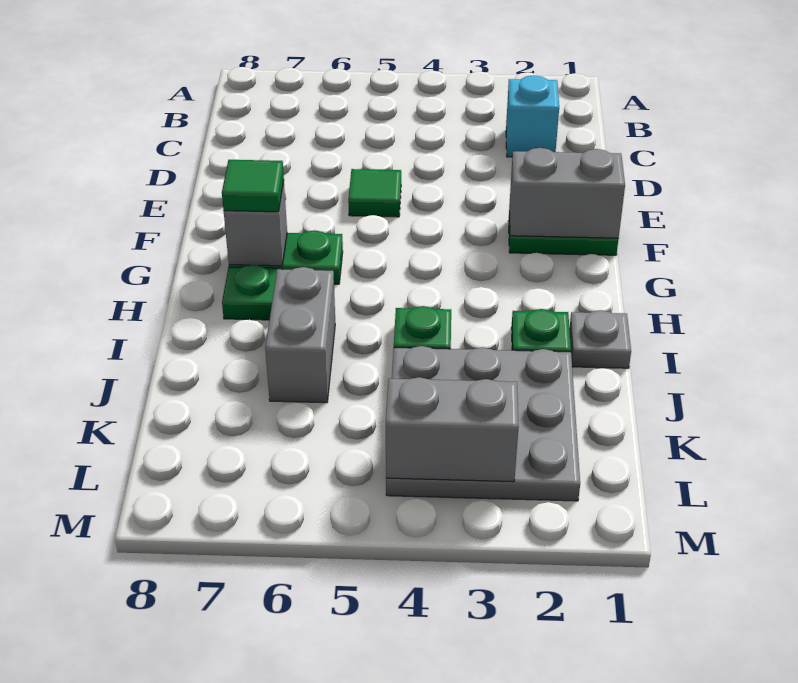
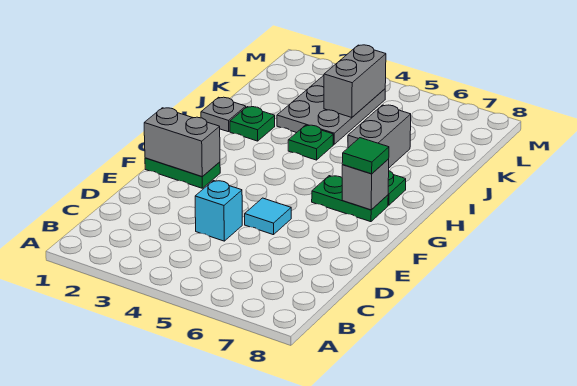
cyan brick C2 level 1 -> cyan brick D4 level 1
green tile E5 level 1 -> cyan tile E5 level 1
grey plate J2:L4 level 1 -> grey plate J3:L4 level 1
grey brick L3:L4 level 2 -> grey brick K4:L4 level 2

